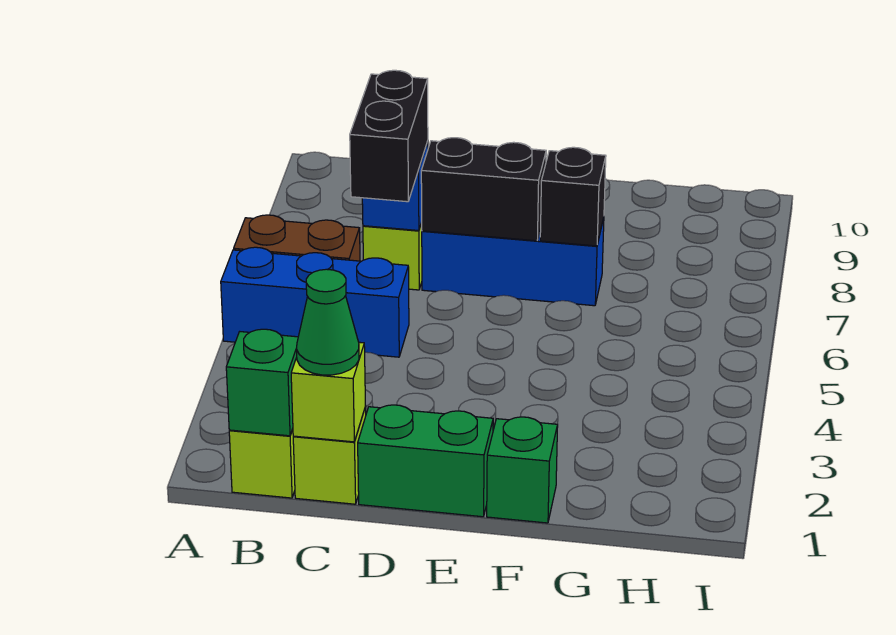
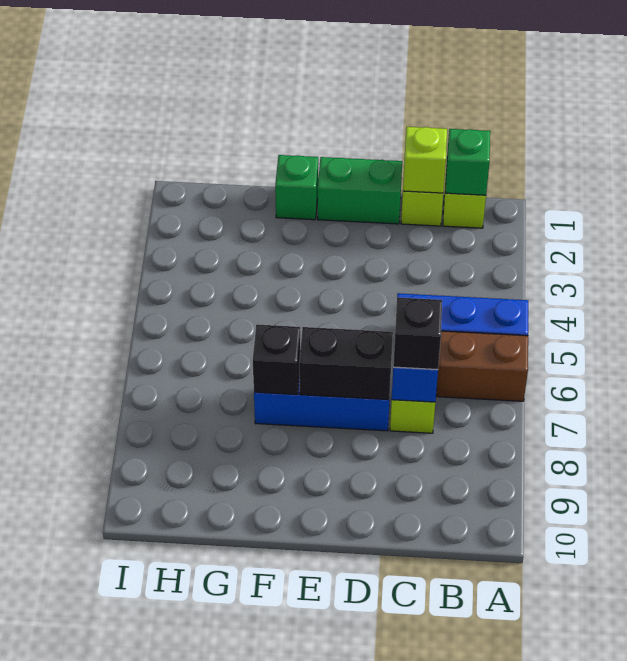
green cone C1 level 3 -> none
black brick C6:C7 level 3 -> black brick C7 level 3

